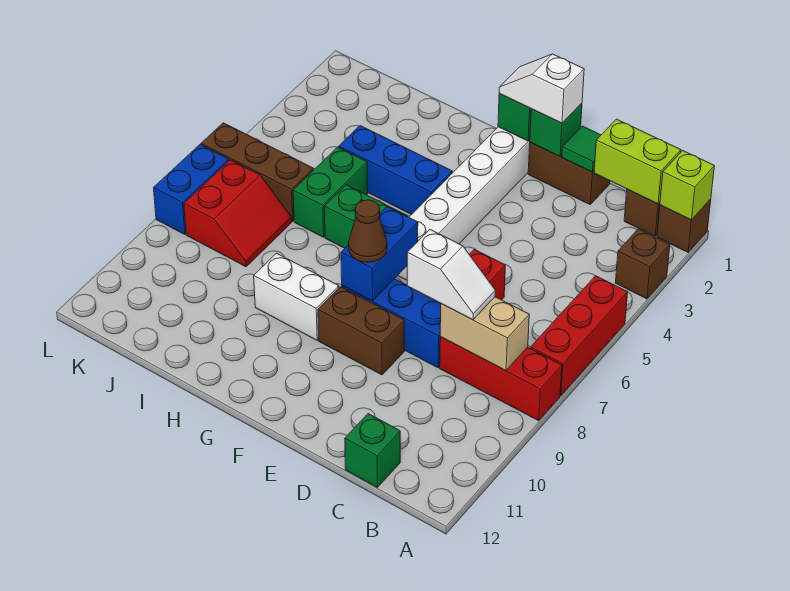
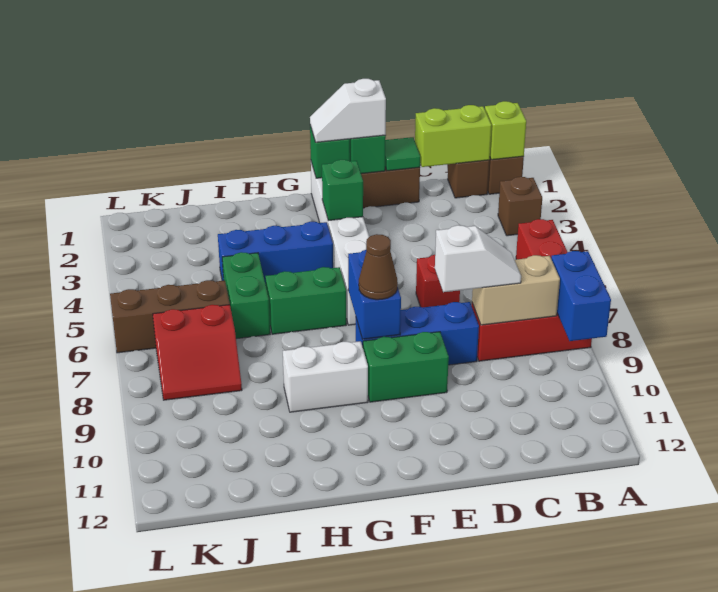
green brick C12 level 1 -> green brick F3 level 2
brown brick E9:F9 level 1 -> green brick E9:F9 level 1
red slope J7:K8 level 1 top K -> red slope J7:K8 level 1 top 7
blue brick L7:L8 level 1 -> blue brick A8:A9 level 2

